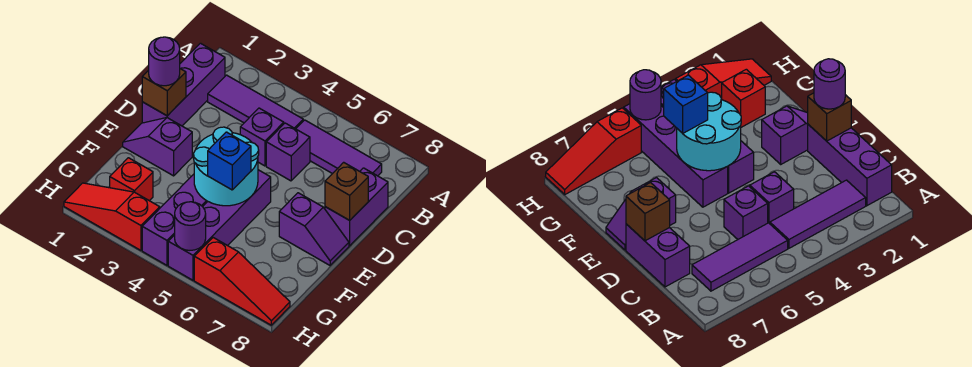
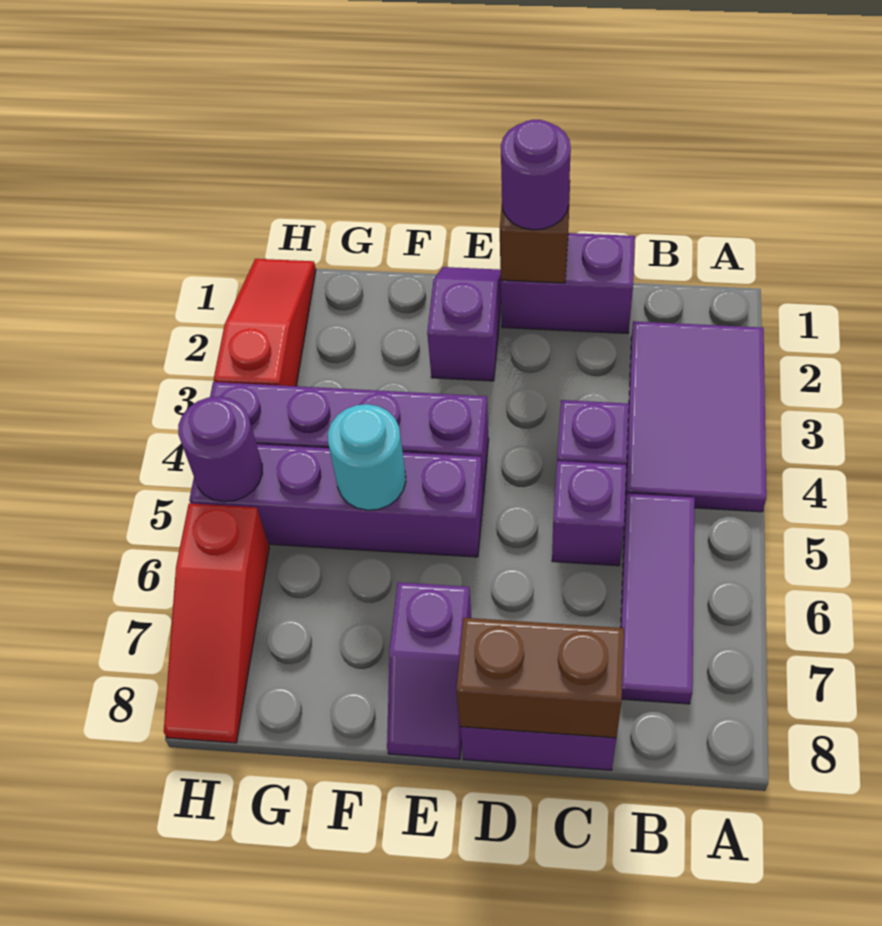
purple brick B1:D1 level 1 -> purple brick C1:D1 level 1
purple tile B2:B4 level 1 -> purple tile A2:B4 level 1
brown brick D8 level 2 -> brown brick C8:D8 level 2
cyan round brick E4:F5 level 2 -> cyan round brick F5 level 2
blue brick F5 level 3 -> none
red brick G2 level 1 -> none

